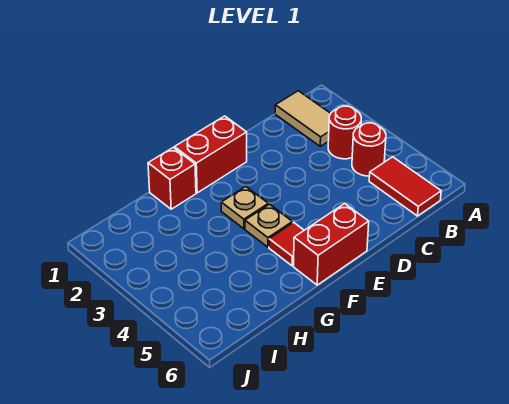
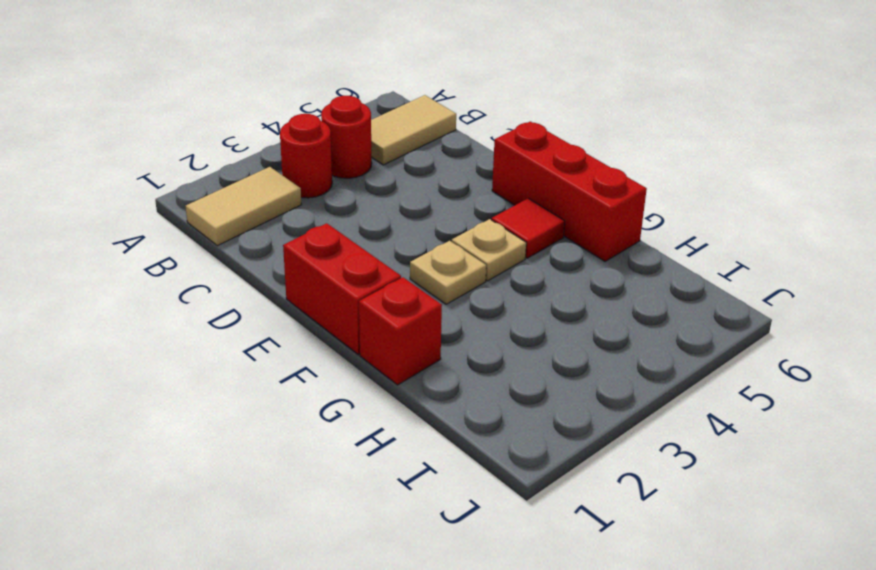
red tile B5:B6 level 1 -> tan tile B5:B6 level 1
red brick E6:F6 level 1 -> red brick E6:G6 level 1

